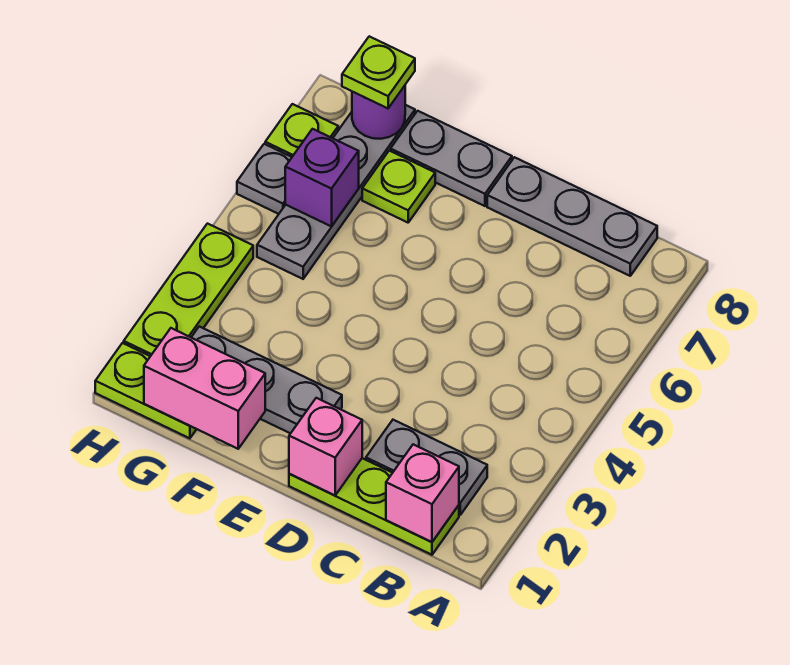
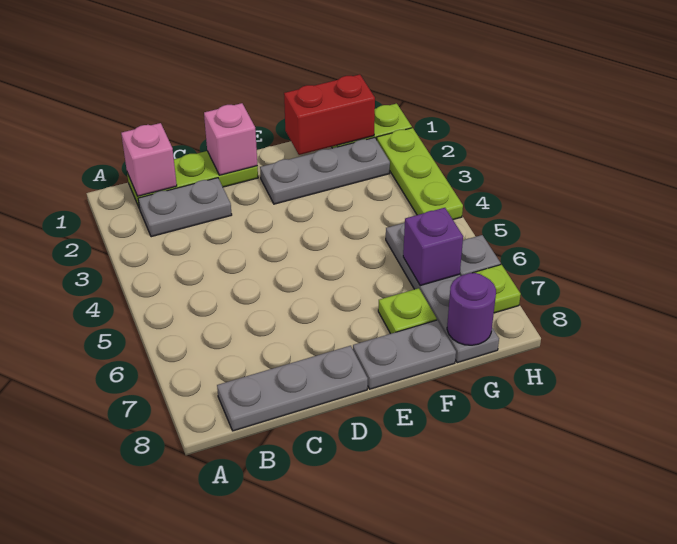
pink brick F1:G1 level 2 -> red brick F1:G1 level 2
lime plate G8 level 3 -> none

